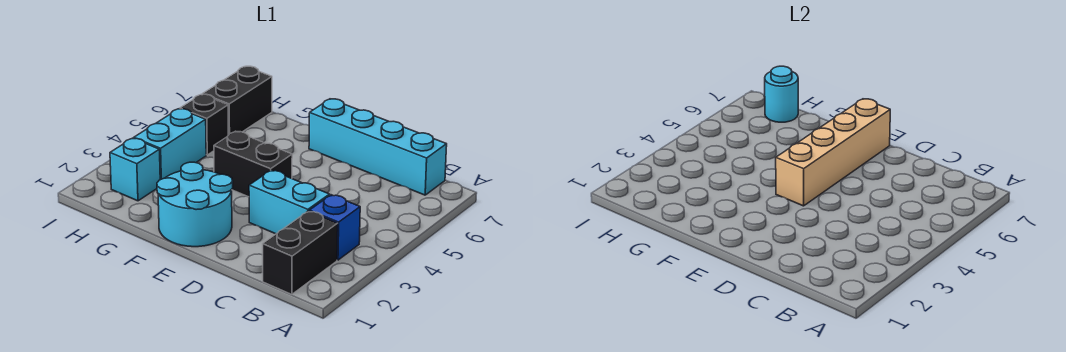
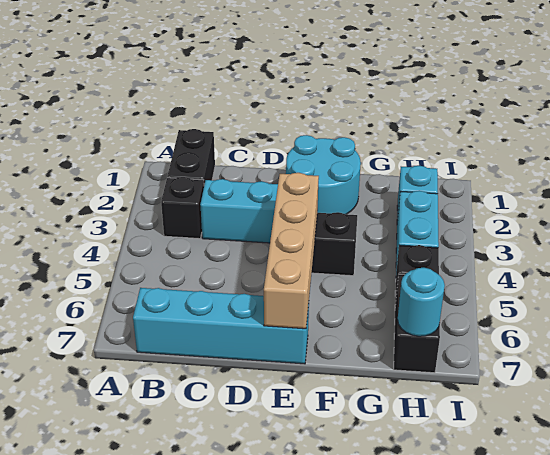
blue brick B3 level 1 -> black brick B3 level 1

